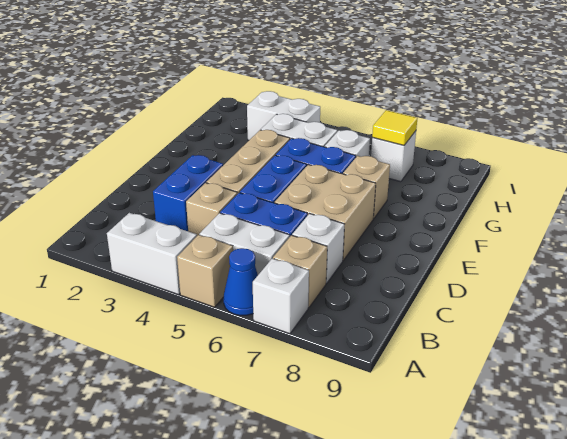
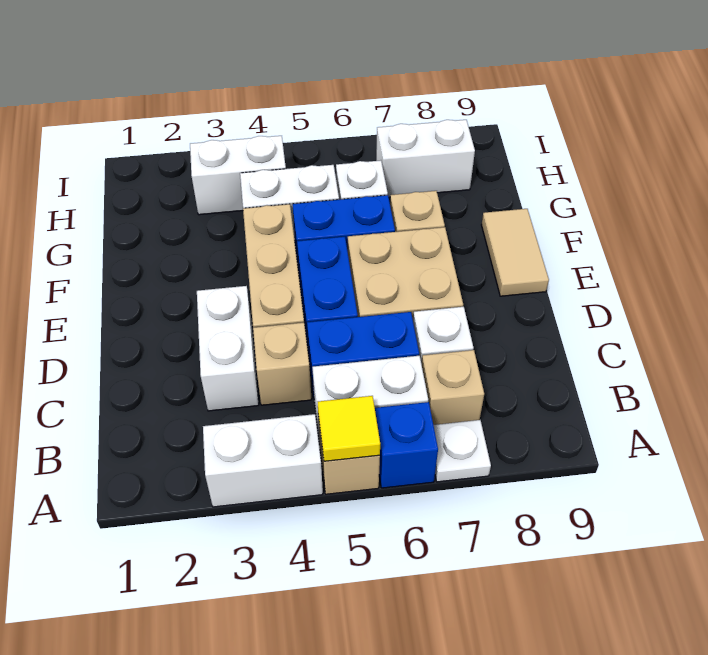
blue cone A6 level 1 -> blue brick A6 level 1
white brick A7 level 1 -> white plate A7 level 1
blue brick C3:D3 level 1 -> white brick C3:D3 level 1
none -> tan tile E9:F9 level 1
white brick H7 level 1 -> white brick H7:H8 level 1
yellow tile H7 level 2 -> yellow tile A5 level 2

